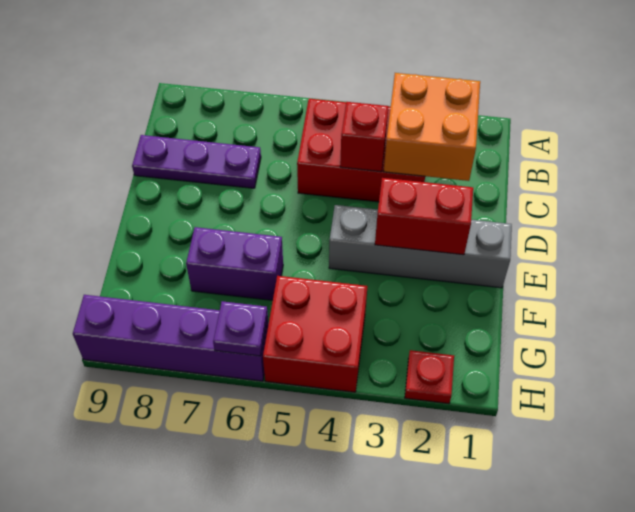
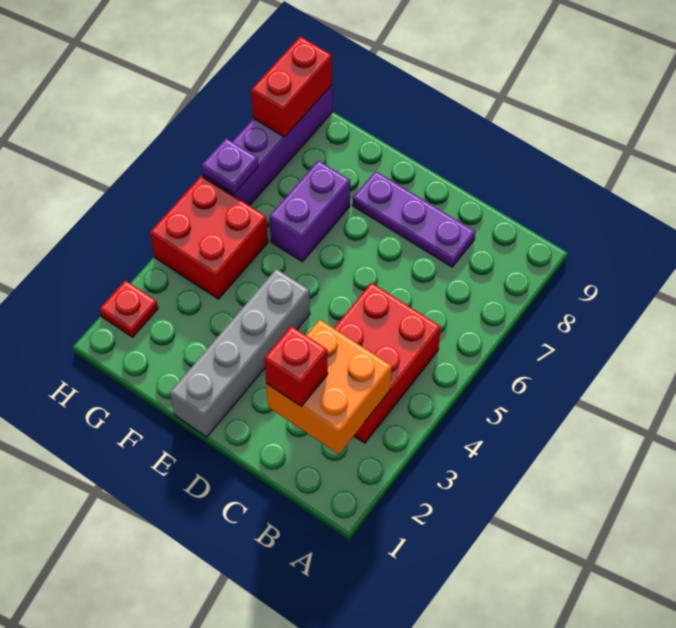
red brick C4 level 2 -> red brick C2 level 3
purple plate C7:C9 level 1 -> purple plate C8:E8 level 1
red brick E2:E3 level 2 -> red brick H8:H9 level 2

